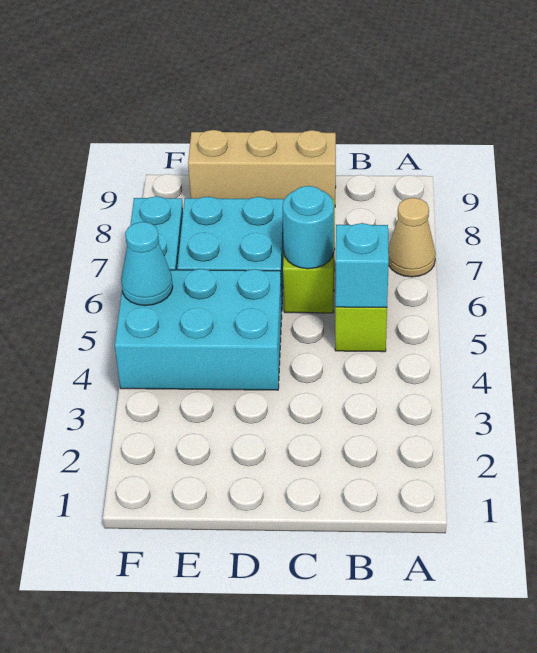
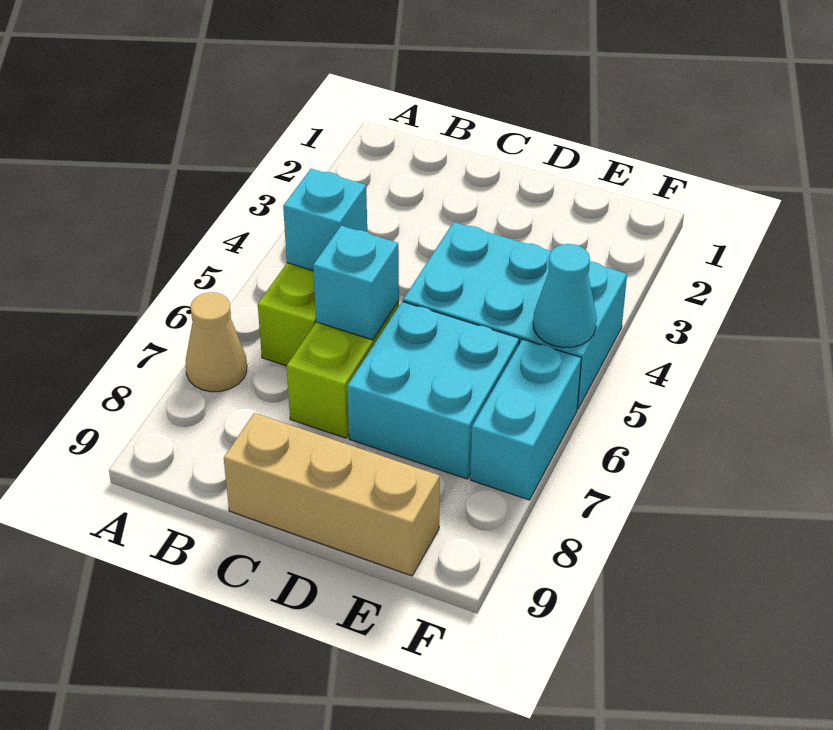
cyan round brick C6 level 2 -> cyan brick C6 level 2

